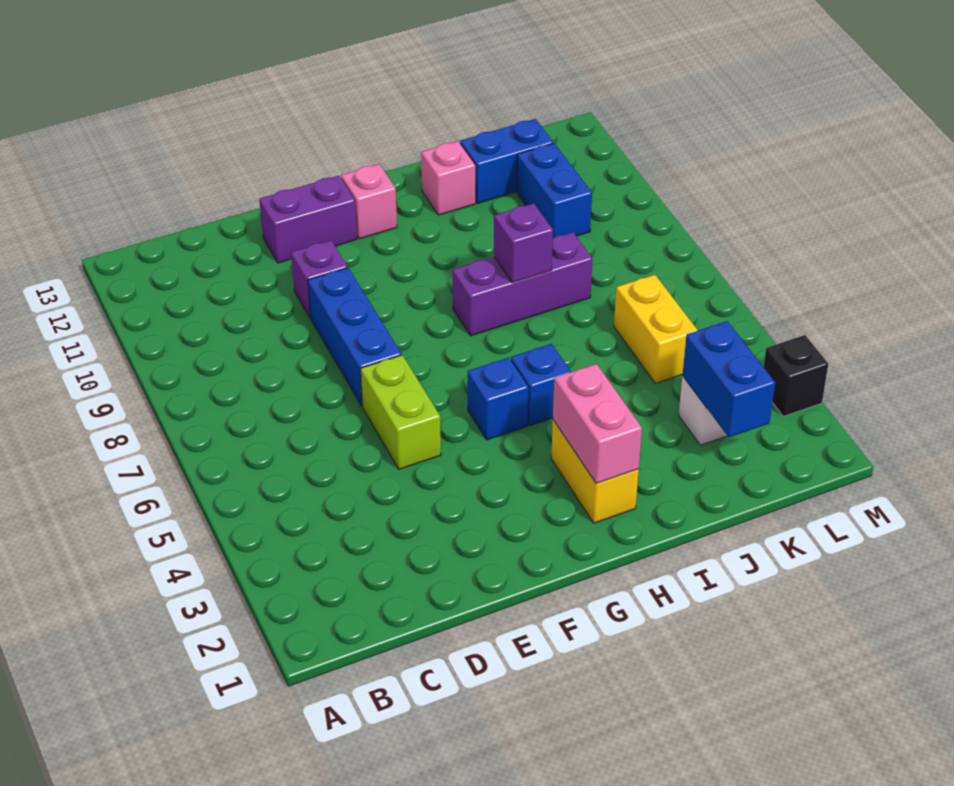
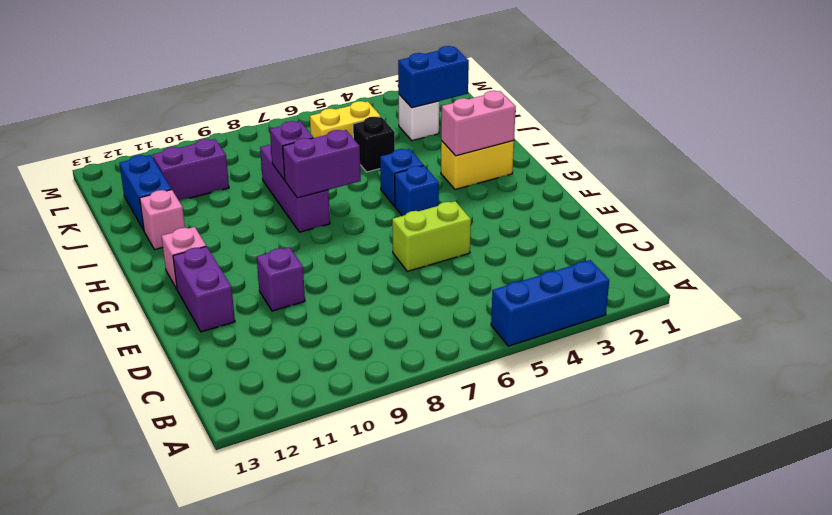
blue brick E7:E9 level 1 -> blue brick A3:A5 level 1
none -> purple brick H7:H8 level 2
blue brick K10:K11 level 1 -> purple brick K10:K11 level 1
black brick M3 level 1 -> black brick J5 level 1

